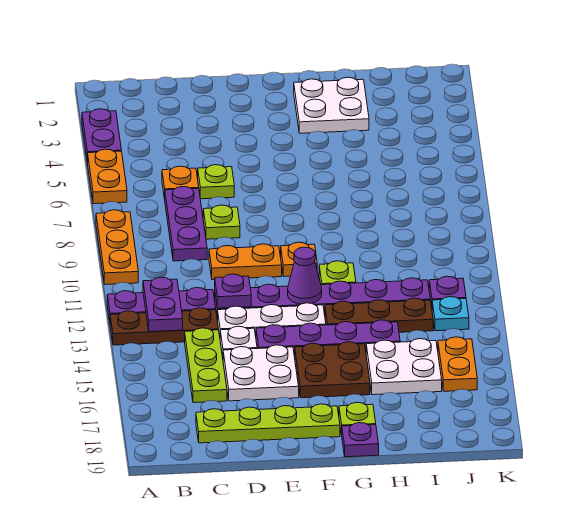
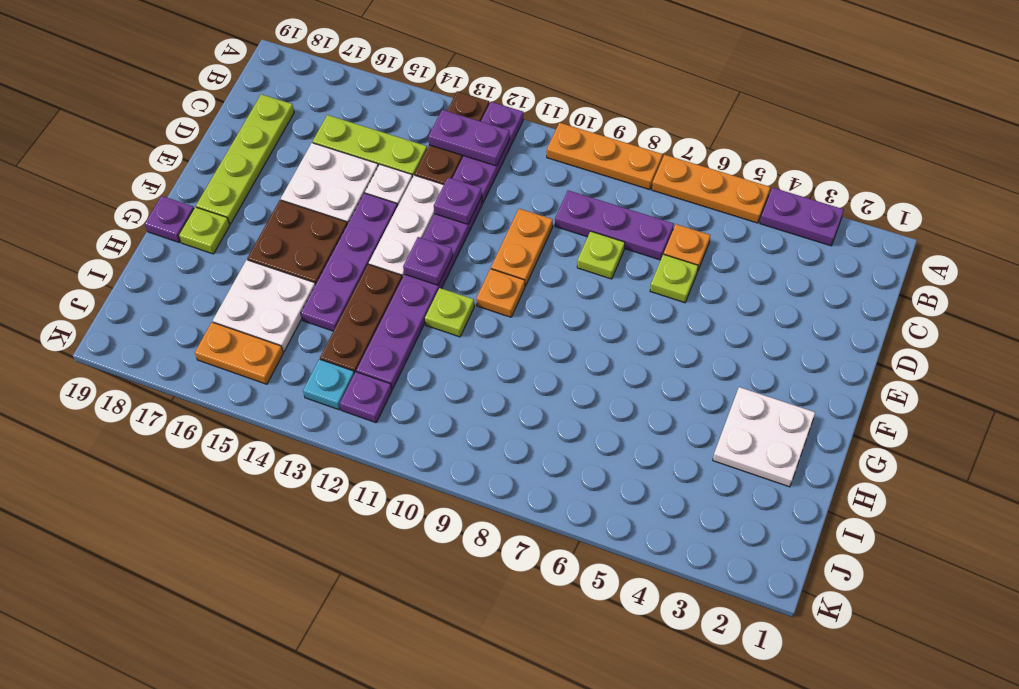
orange plate A5:A6 level 1 -> orange plate A5:A7 level 1
purple cone F12 level 2 -> purple plate F12 level 2

